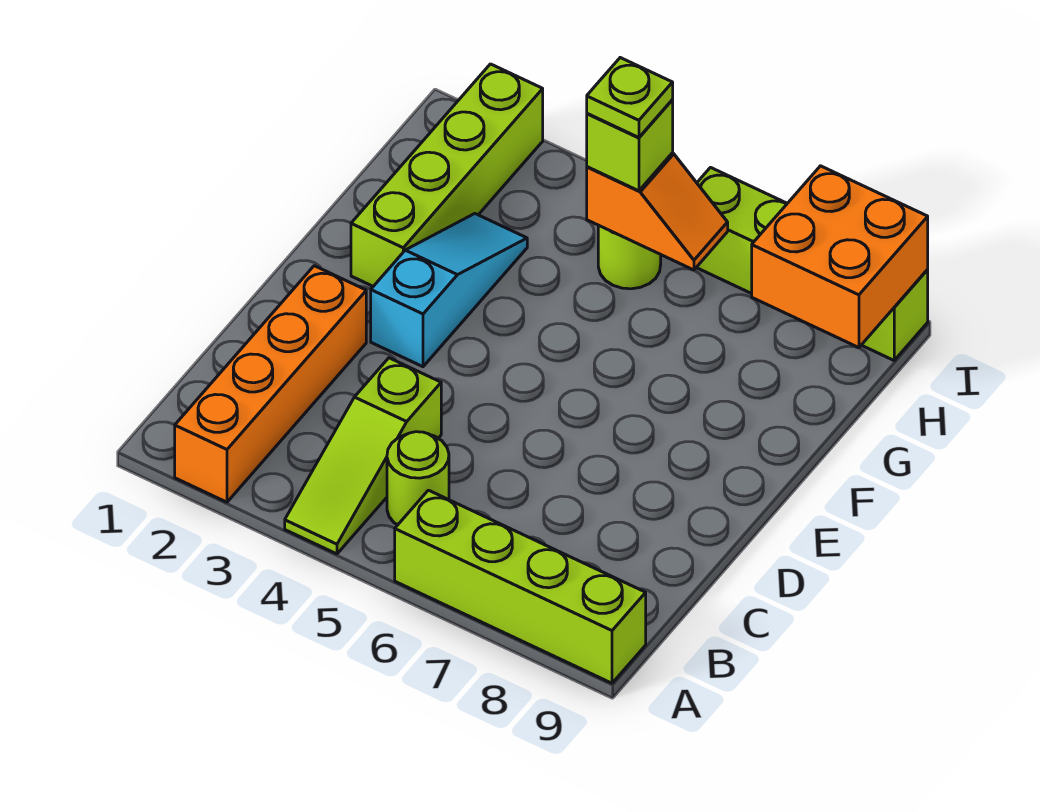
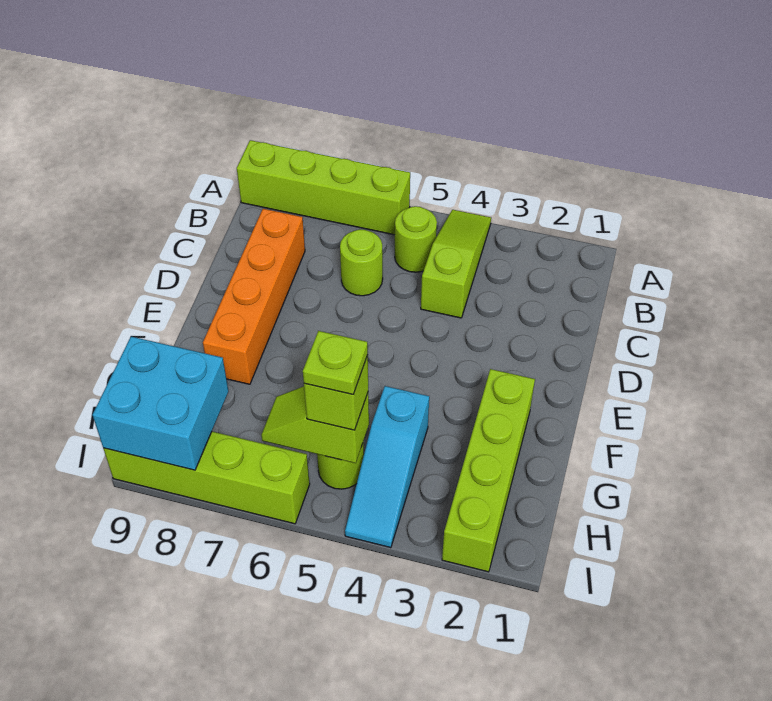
orange brick A2:D2 level 1 -> orange brick C8:F8 level 1
none -> lime round brick C6 level 1
cyan slope E3:G3 level 1 top E -> cyan slope G4:I4 level 1 top G
orange slope H5:H6 level 2 top 5 -> lime slope H5:H6 level 2 top 5
orange brick H8:I9 level 2 -> cyan brick H8:I9 level 2

